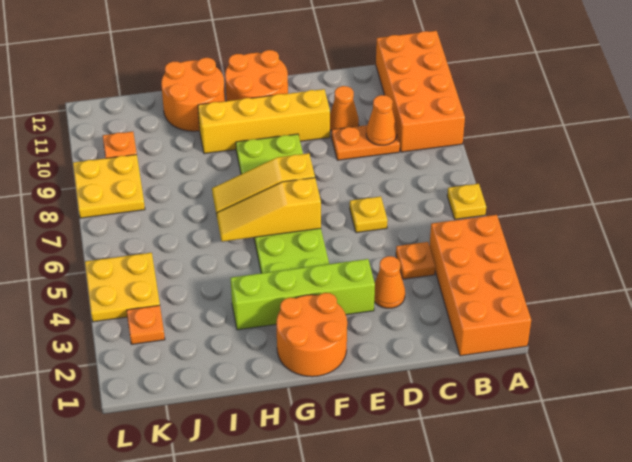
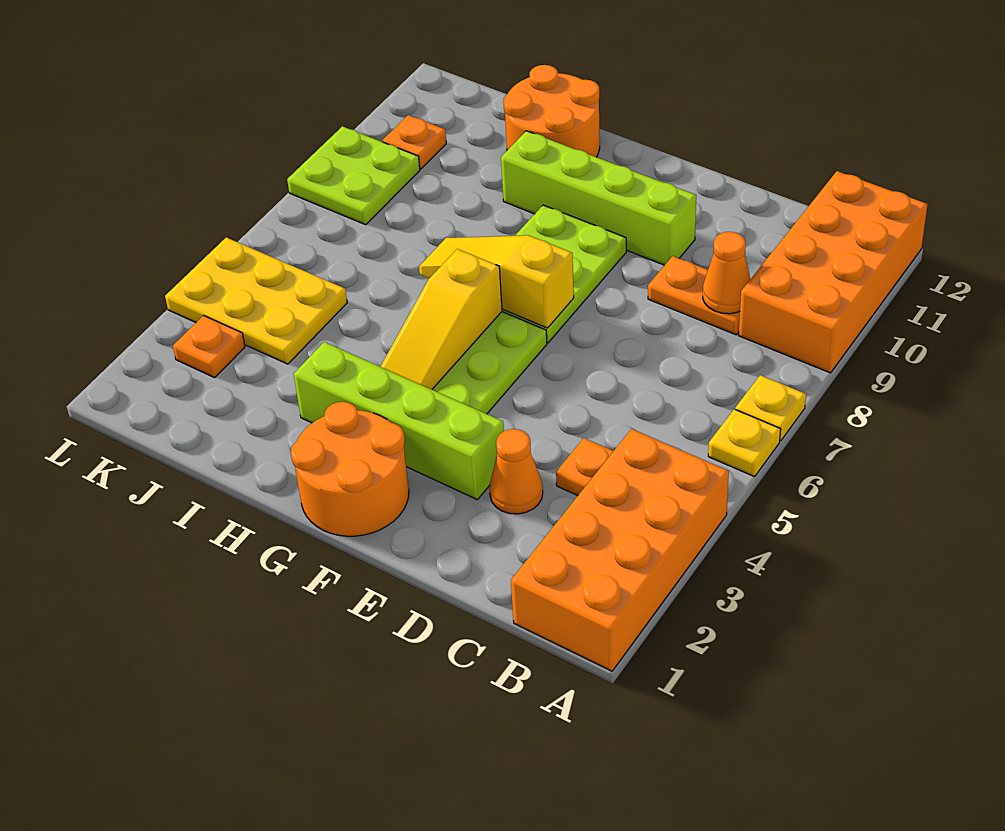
yellow plate D6 level 1 -> yellow plate A7 level 1
orange cone D10 level 1 -> none
yellow brick E10:H10 level 1 -> lime brick E10:H10 level 1
yellow slope F6:H6 level 2 top F -> yellow slope G4:G6 level 2 top 6
orange round brick F11:G12 level 1 -> none
yellow plate K4:L5 level 1 -> yellow plate J4:L5 level 1
yellow plate K8:L9 level 1 -> lime plate K8:L9 level 1

